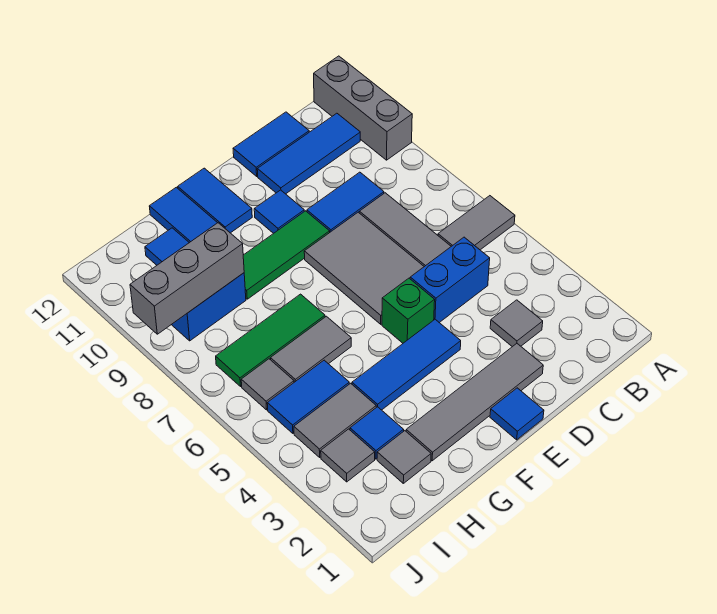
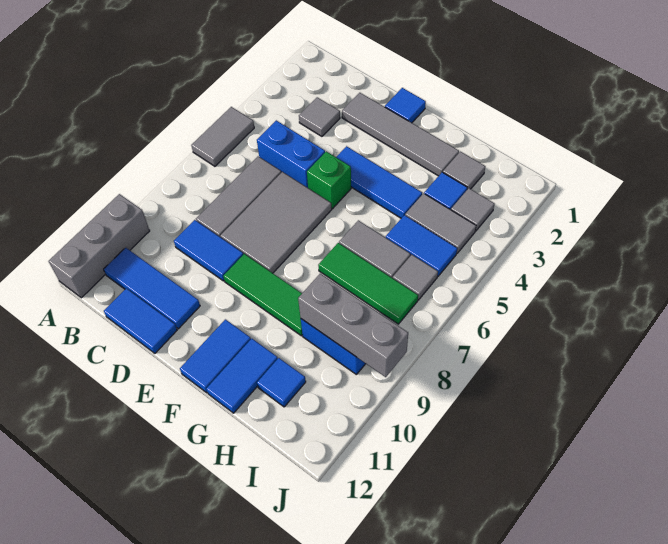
grey tile A6:B6 level 1 -> grey tile A5:A6 level 1
blue tile E10 level 1 -> none

